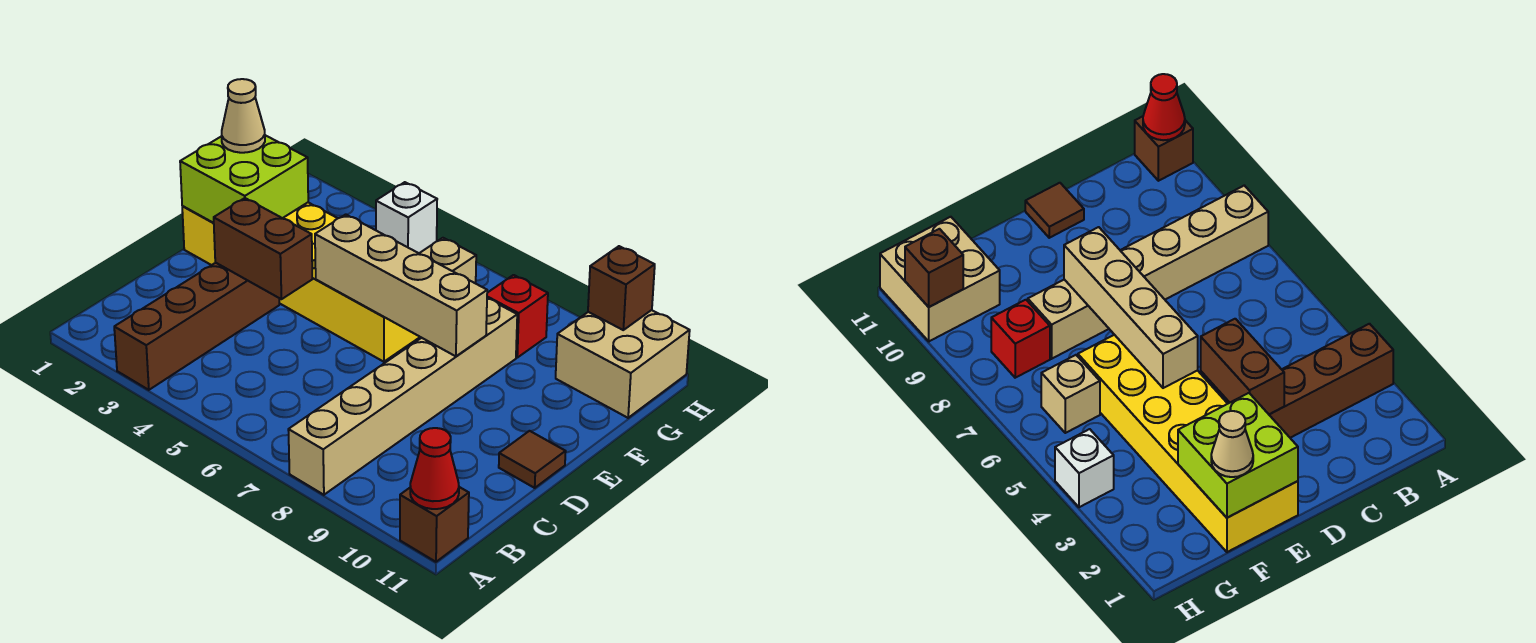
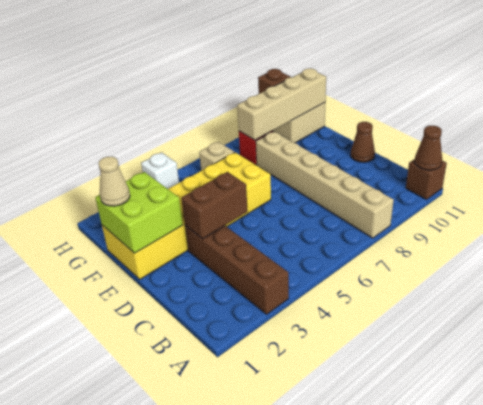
red cone A11 level 2 -> brown cone A11 level 2
brown tile D11 level 1 -> brown cone D11 level 1
tan brick E5:E8 level 2 -> tan brick G8:G11 level 2

